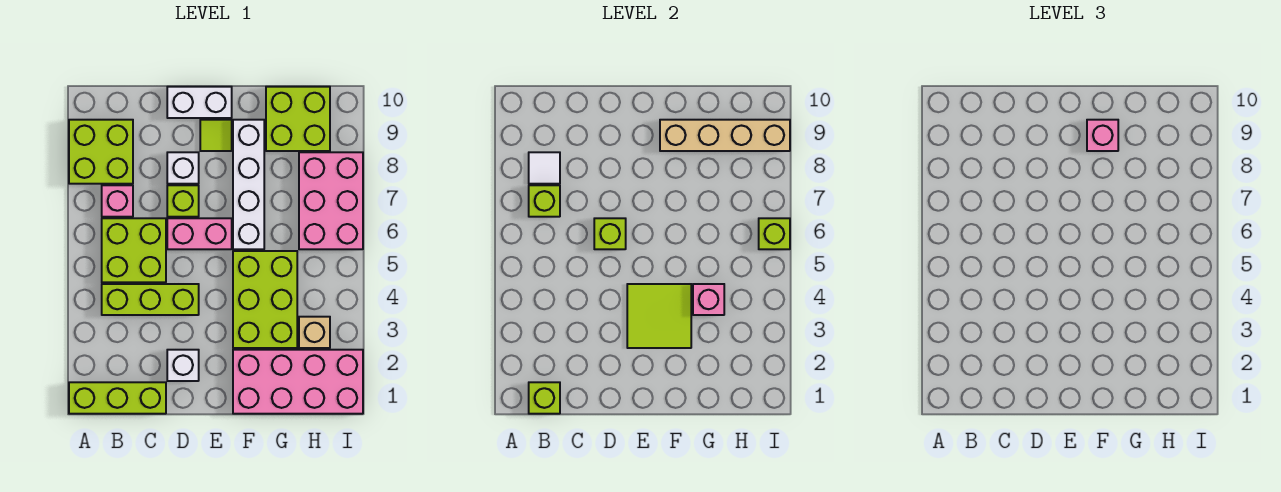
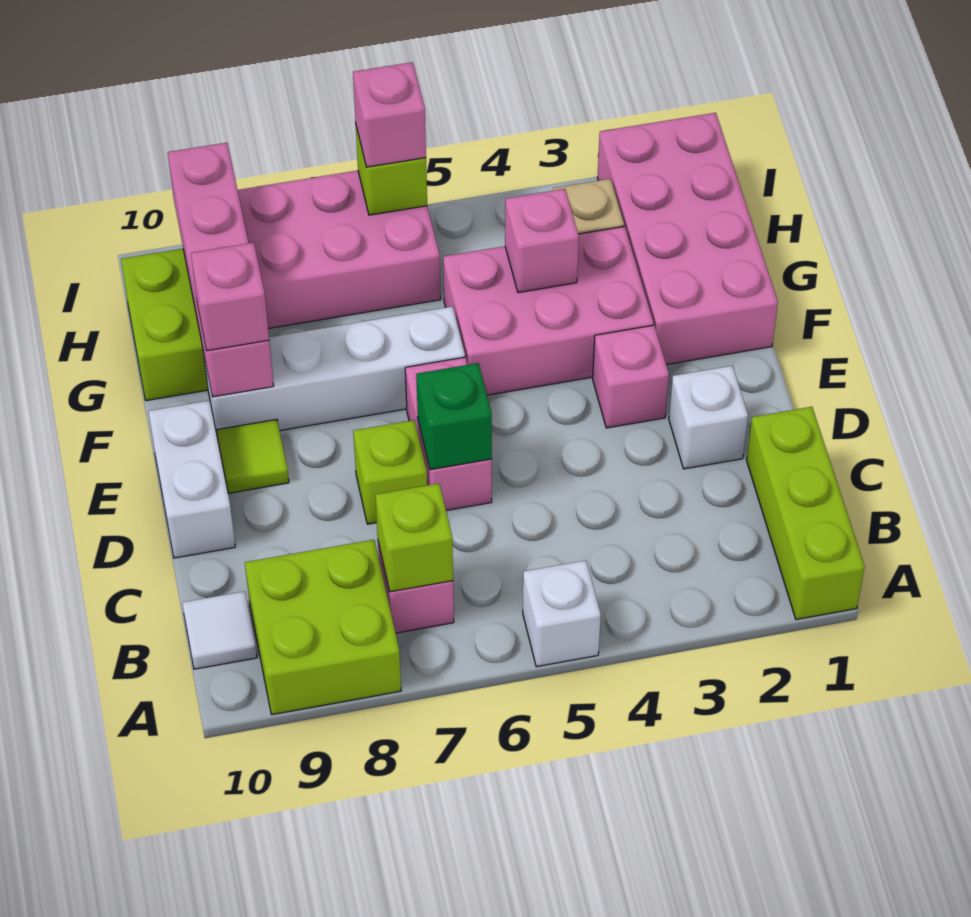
lime brick B1 level 2 -> none
lime brick B4:D4 level 1 -> none
lime brick B5:C6 level 1 -> none
white tile B8 level 2 -> white tile B10 level 1
lime brick D6 level 2 -> green brick D6 level 2
white brick D8 level 1 -> white brick A5 level 1
none -> pink brick E3 level 1
lime tile E3:F4 level 2 -> none
lime brick F3:G5 level 1 -> pink brick F3:G5 level 1
tan brick F9:I9 level 2 -> pink brick F9:I9 level 2
none -> pink brick I6 level 3

